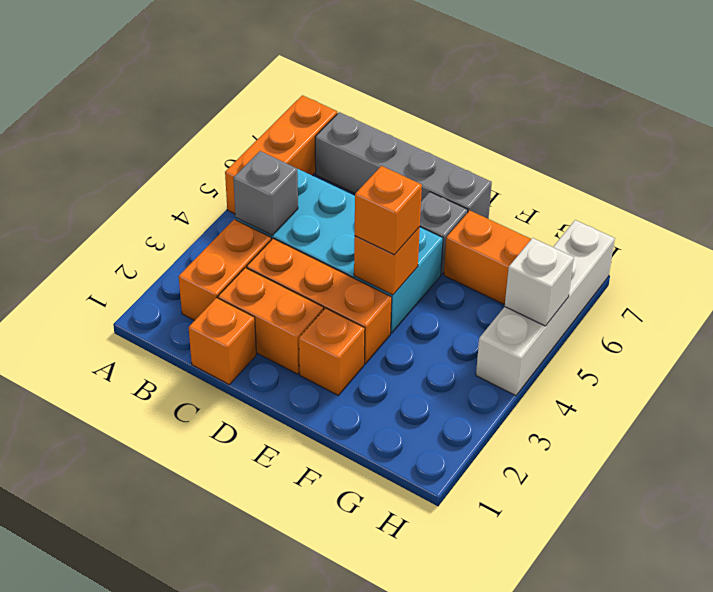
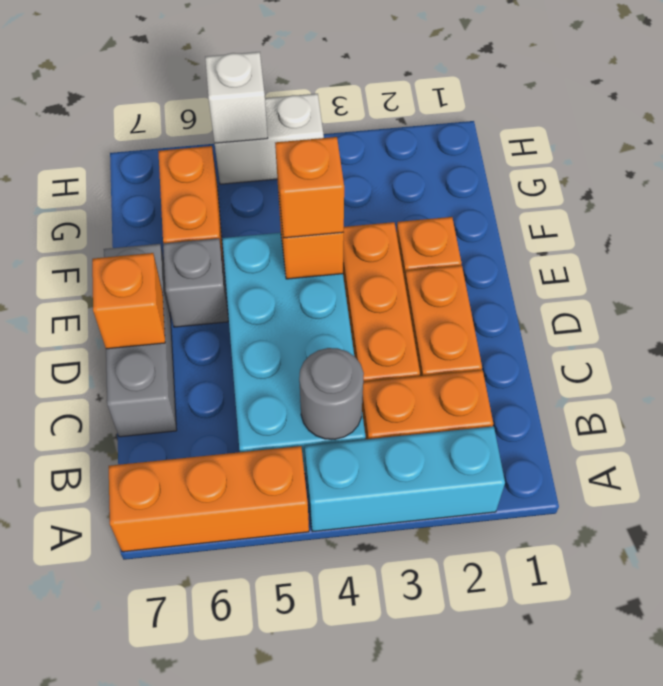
none -> cyan brick A2:A4 level 1
grey brick B4 level 2 -> grey round brick B4 level 2
grey brick B7:E7 level 1 -> grey brick C7:E7 level 1
orange brick C1 level 1 -> orange brick D7 level 2
white brick H4:H7 level 1 -> white brick H4:H5 level 1

